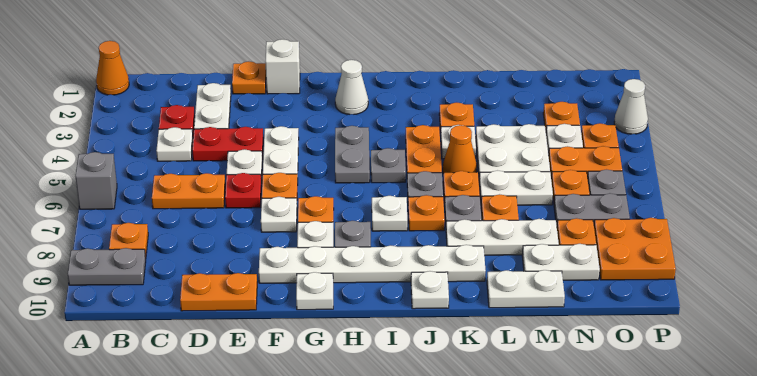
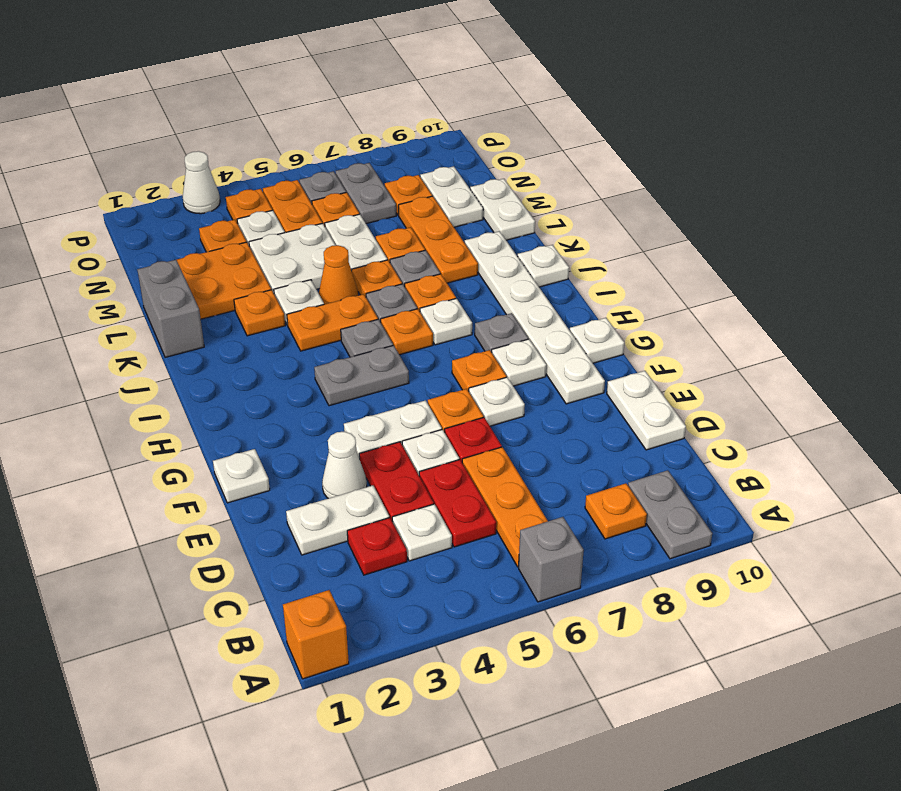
orange cone A1 level 1 -> orange brick A1 level 1
none -> red plate C5:D5 level 1
orange plate C6:D6 level 1 -> orange plate B6:D6 level 1
orange plate D10:E10 level 1 -> white plate D10:E10 level 1
orange plate E1 level 1 -> orange plate I6 level 1
white brick F1 level 1 -> white plate F1 level 1
white cone H2 level 1 -> white cone E3 level 1
none -> grey brick K1:L1 level 1
white plate K8:M8 level 1 -> orange plate K8:M8 level 1
orange plate O8:P9 level 1 -> orange plate L2:M3 level 1

